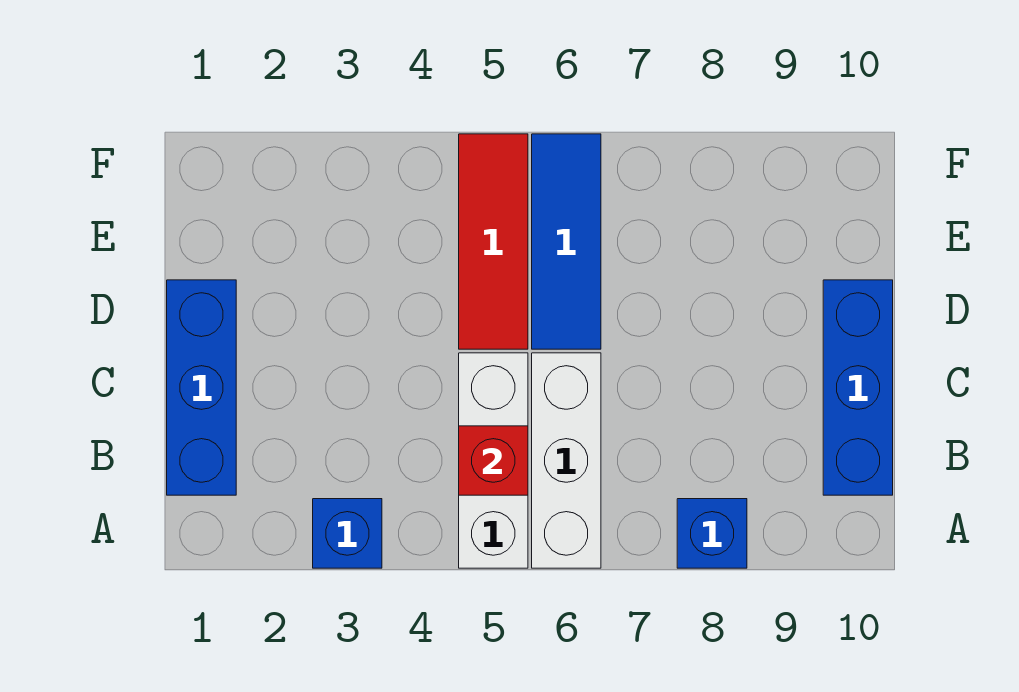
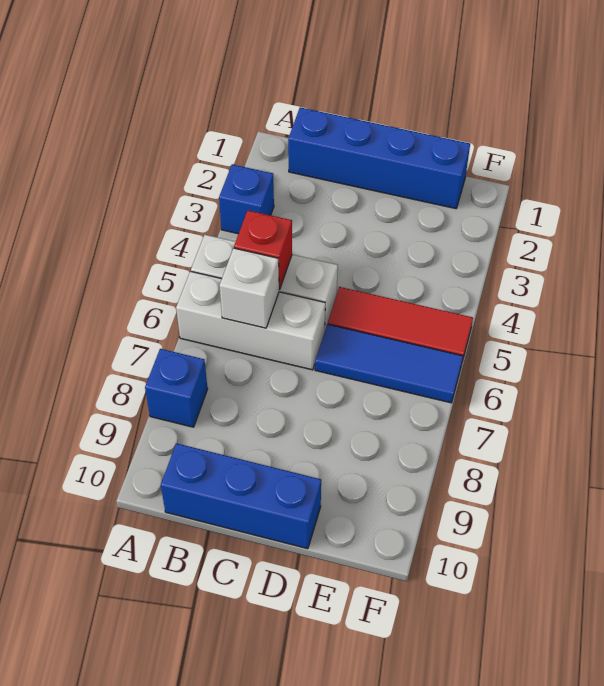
blue brick B1:D1 level 1 -> blue brick B1:E1 level 1
none -> white brick B6 level 2

